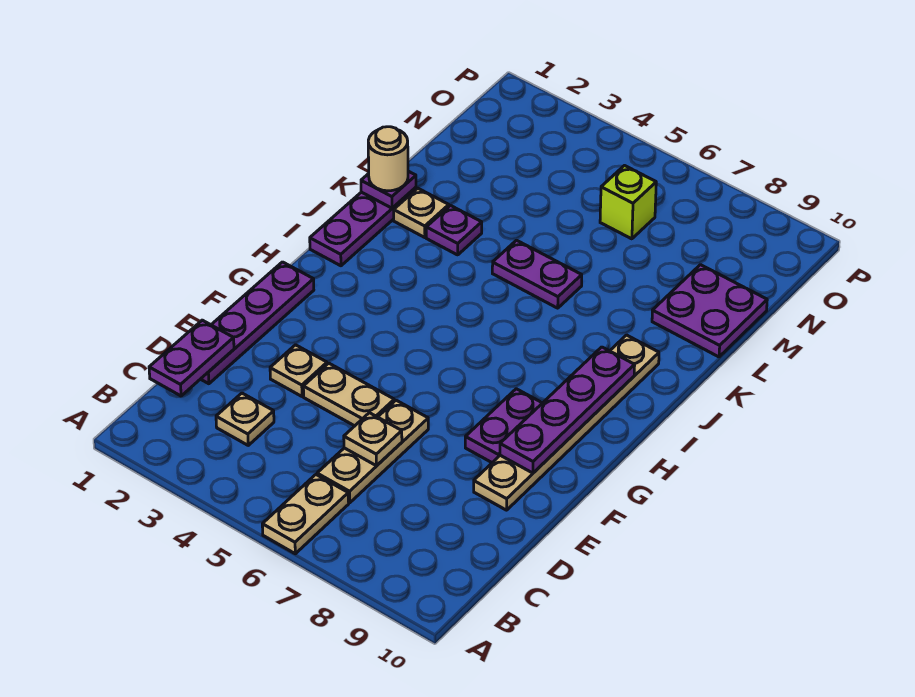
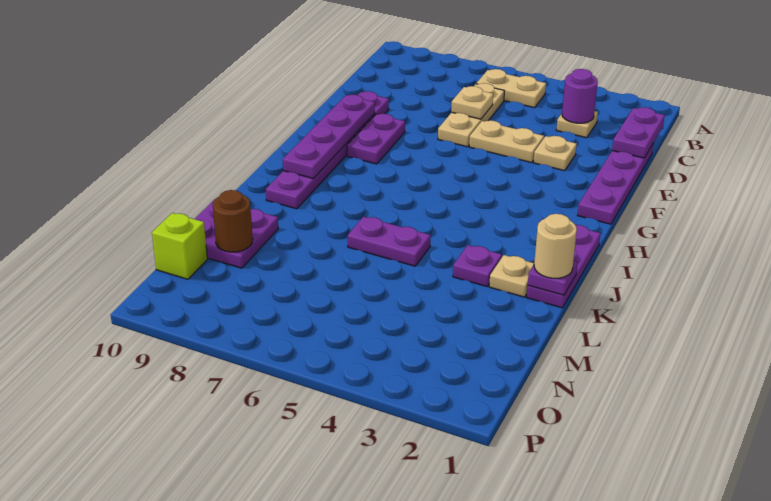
tan plate A6:B6 level 1 -> tan plate B5:B6 level 1
none -> purple round brick C3 level 2
tan plate E9:J9 level 1 -> purple plate E9:J9 level 1
none -> brown round brick M9 level 2
lime brick N6 level 1 -> lime brick N10 level 1

